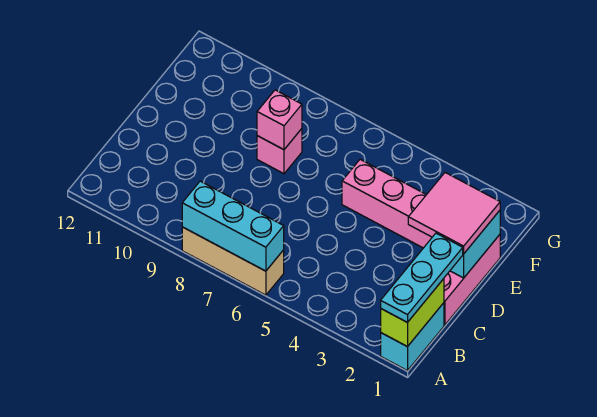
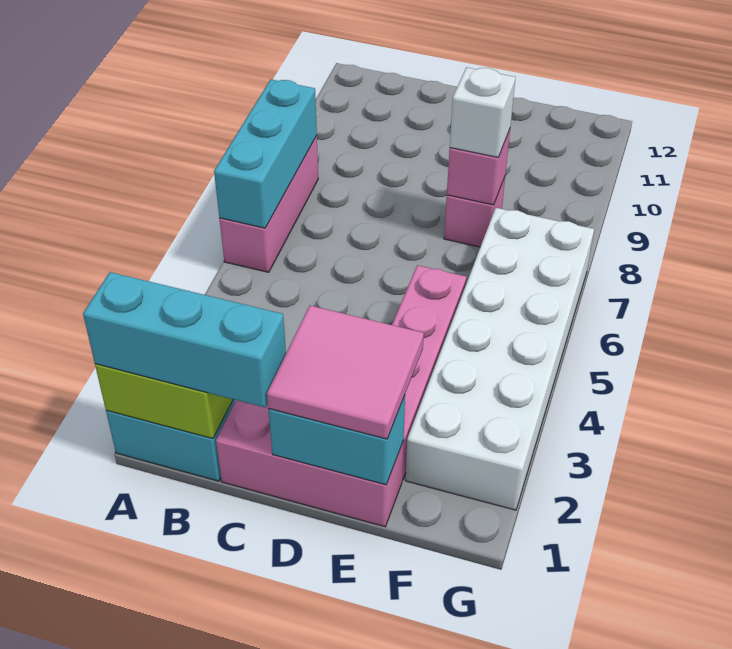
cyan plate A1:C1 level 3 -> cyan brick A1:C1 level 3
tan brick A6:A8 level 1 -> pink brick A6:A8 level 1
none -> white brick E8 level 3
none -> white brick F2:G7 level 1

